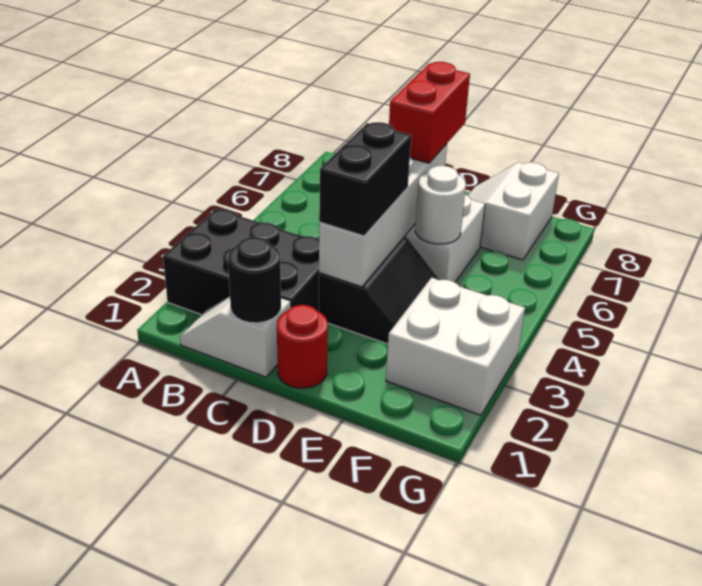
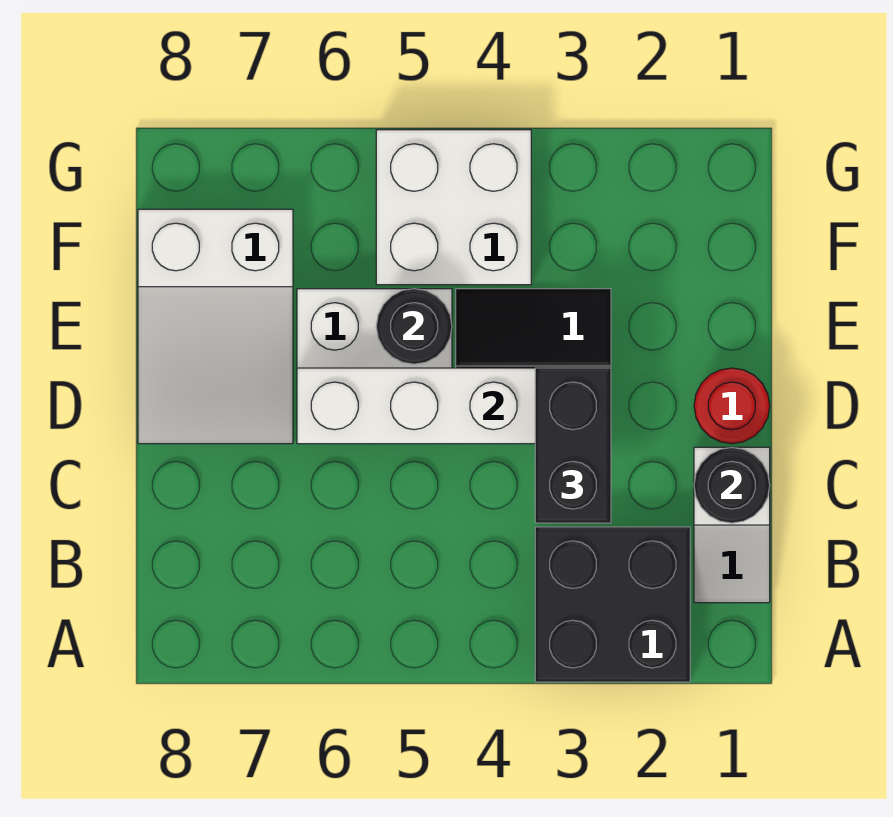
black brick A2:C3 level 1 -> black brick A2:B3 level 1
black brick D3:D4 level 3 -> black brick C3:D3 level 3
red brick D6:D7 level 3 -> none
white round brick E5 level 2 -> black round brick E5 level 2
white slope E7:F8 level 1 top F -> white slope D7:F8 level 1 top F
white brick F2:G3 level 1 -> white brick F4:G5 level 1

